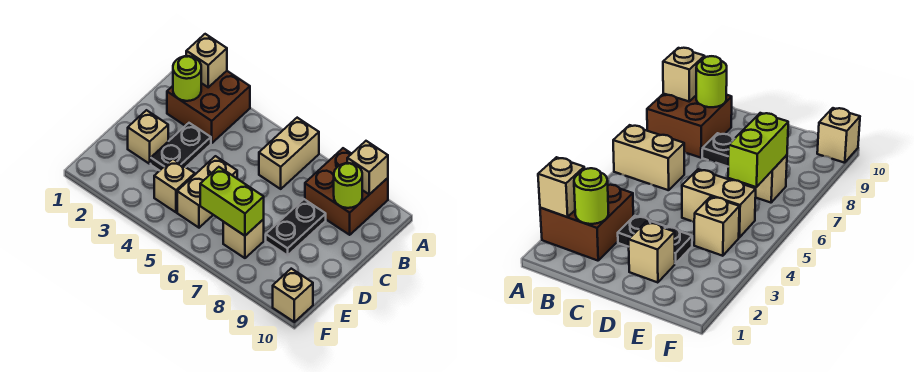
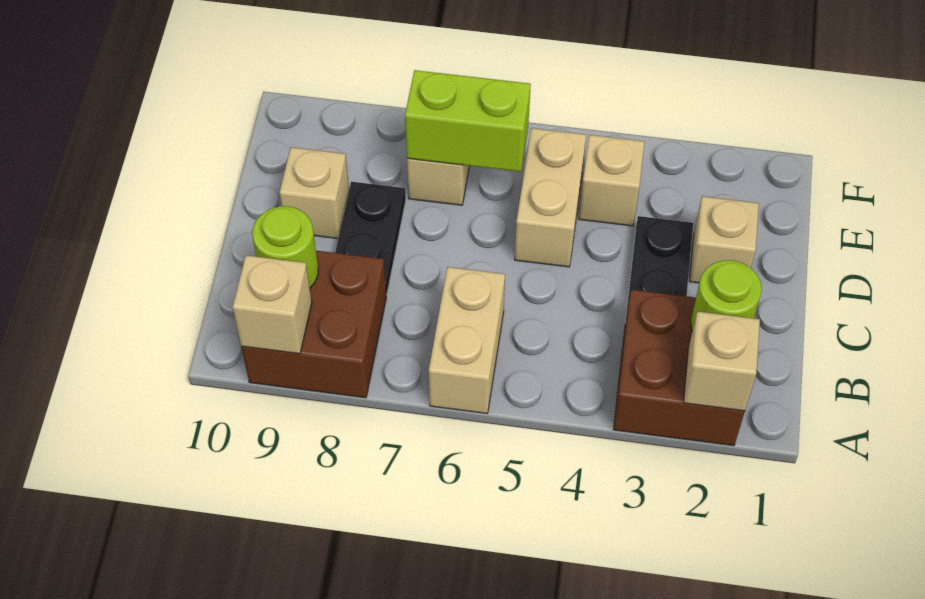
tan brick F10 level 1 -> tan brick D9 level 1

